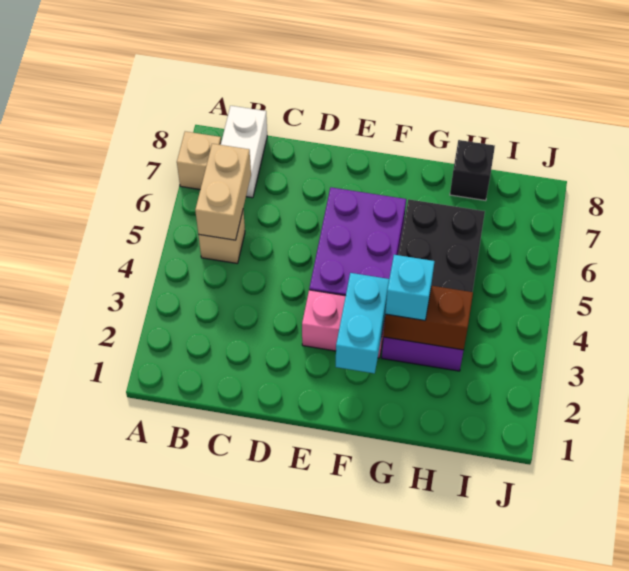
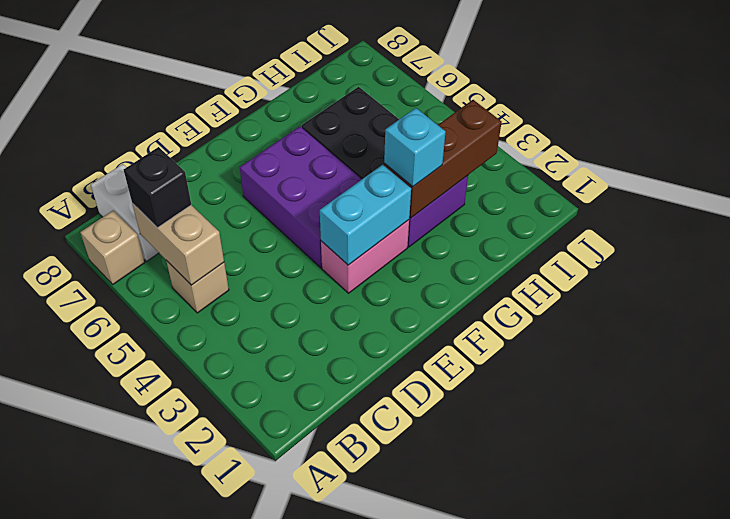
cyan brick F2:F3 level 2 -> cyan brick E3:F3 level 2
brown brick G3:H3 level 2 -> brown brick G3:I3 level 2
black brick H8 level 1 -> black brick B6 level 3

